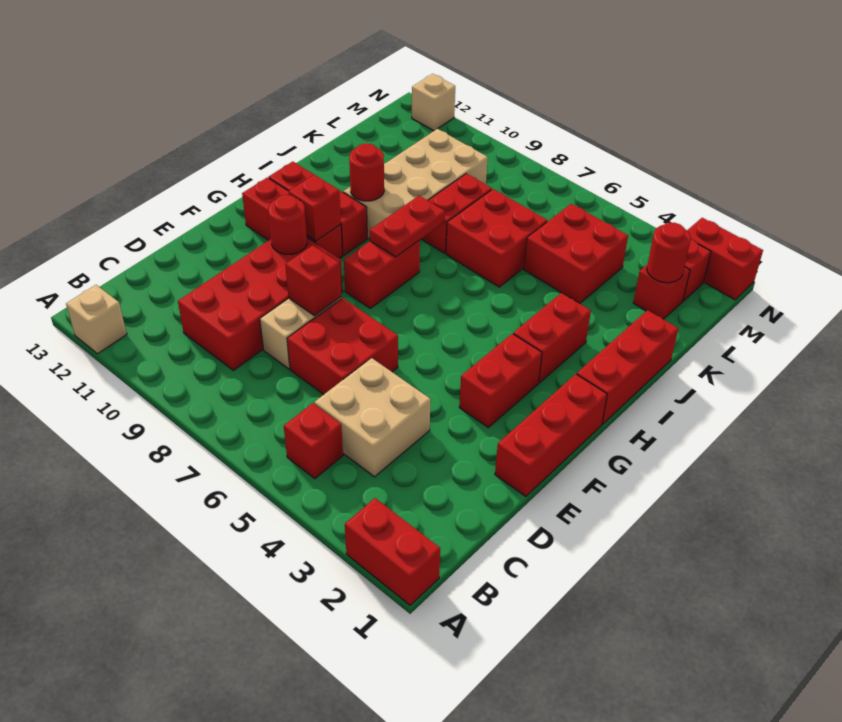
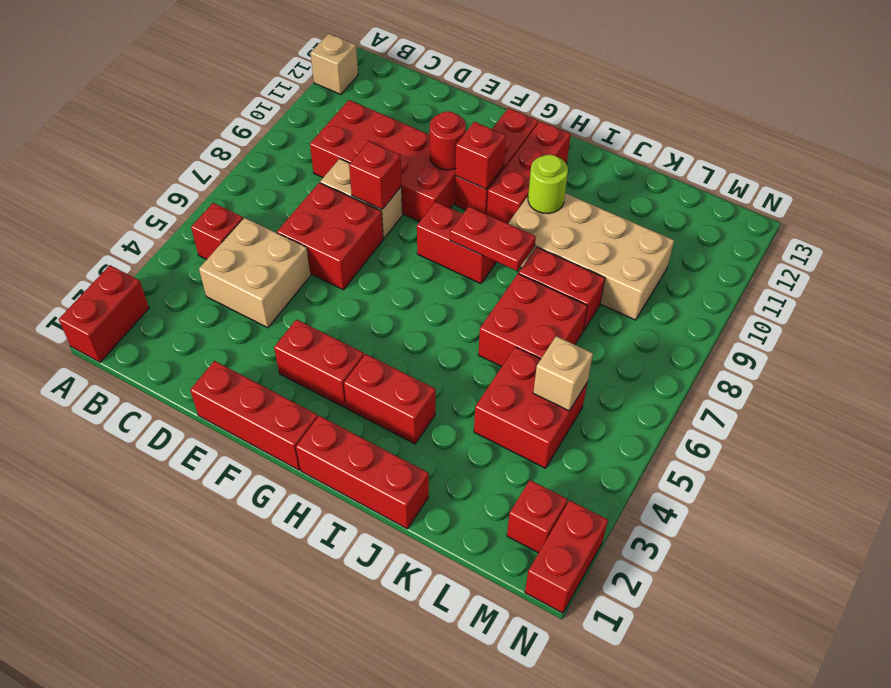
red round brick I10 level 2 -> lime round brick I10 level 2
red brick L2 level 1 -> none
red round brick L2 level 2 -> none
tan brick N12 level 1 -> tan brick L5 level 2

